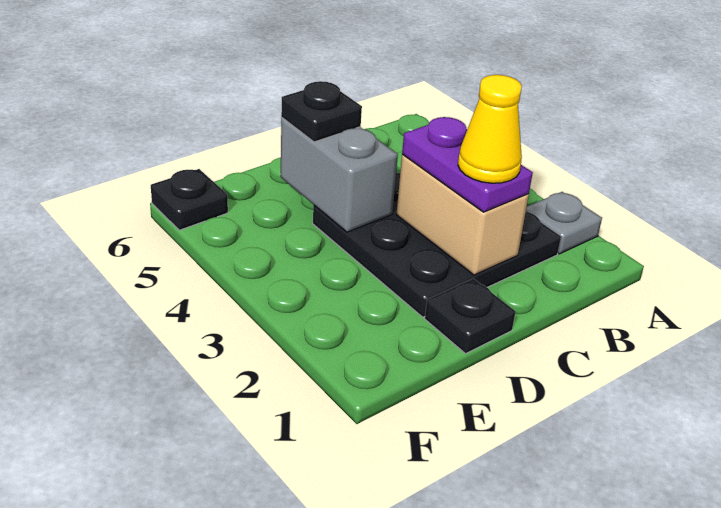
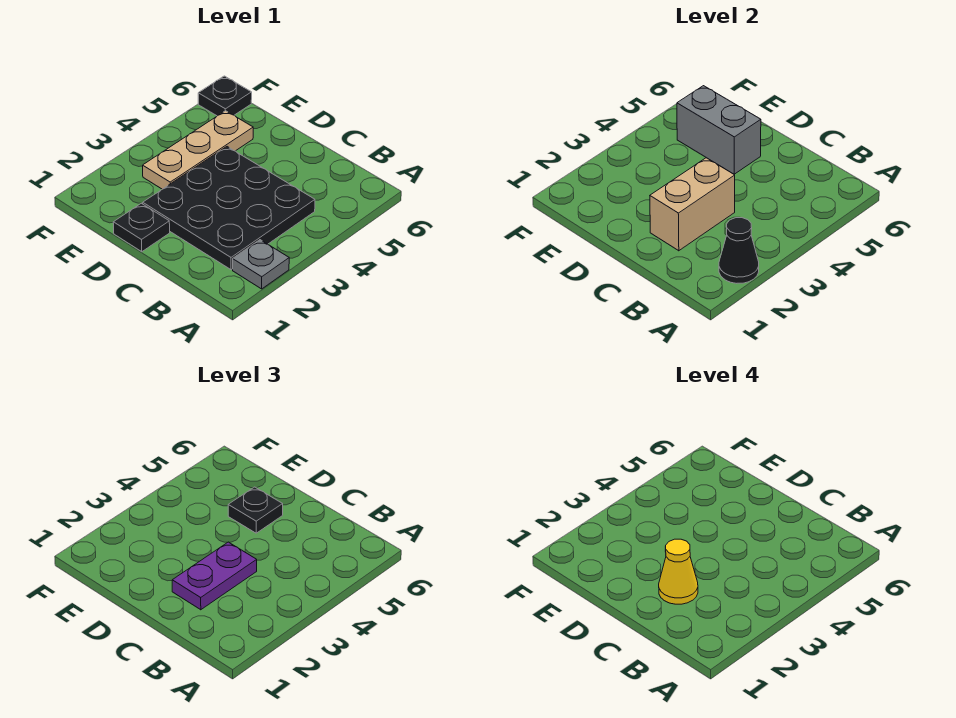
none -> black cone A2 level 2
grey brick D4:D5 level 2 -> grey brick D5:E5 level 2
none -> tan plate E3:E5 level 1

